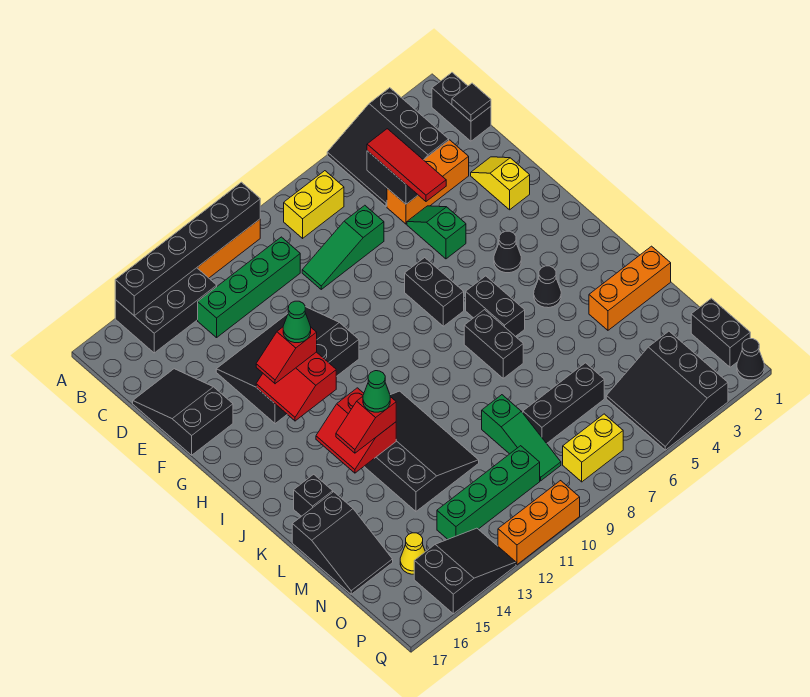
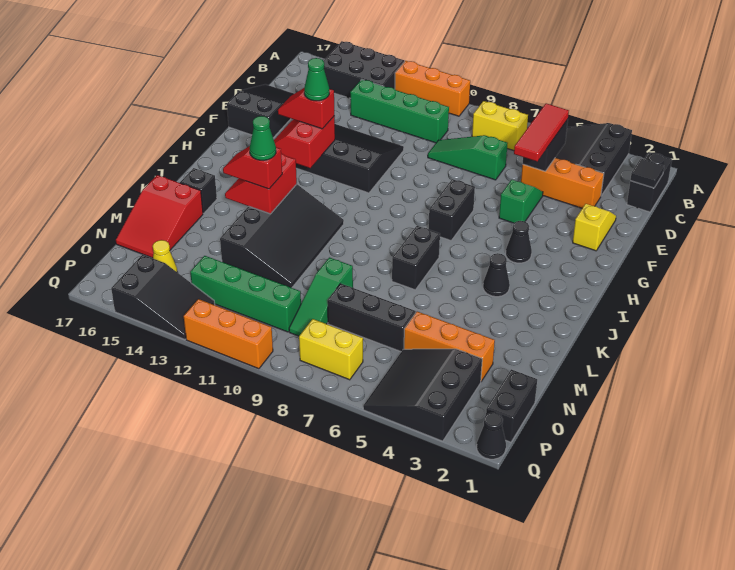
black brick A10:A15 level 2 -> none
black brick I6:J6 level 1 -> none
orange brick L1:L3 level 1 -> orange brick N3:N5 level 1
black slope L16:N17 level 1 top L -> red slope L16:N17 level 1 top L

